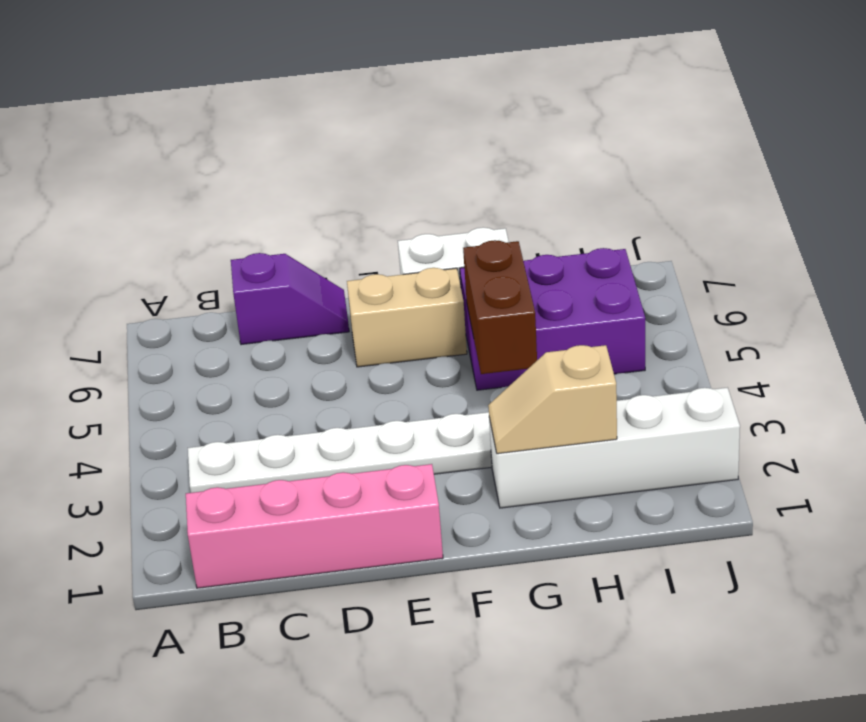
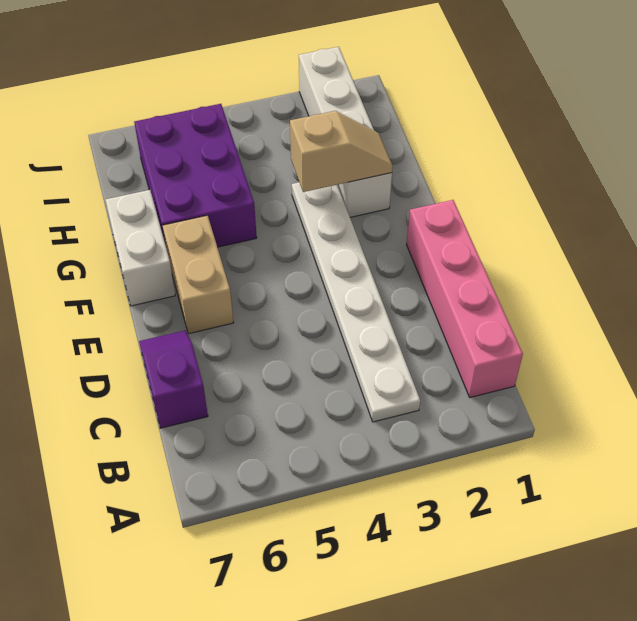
tan slope G2:H2 level 2 top H -> tan slope G2:G3 level 2 top 3
brown brick G4:G5 level 2 -> none

